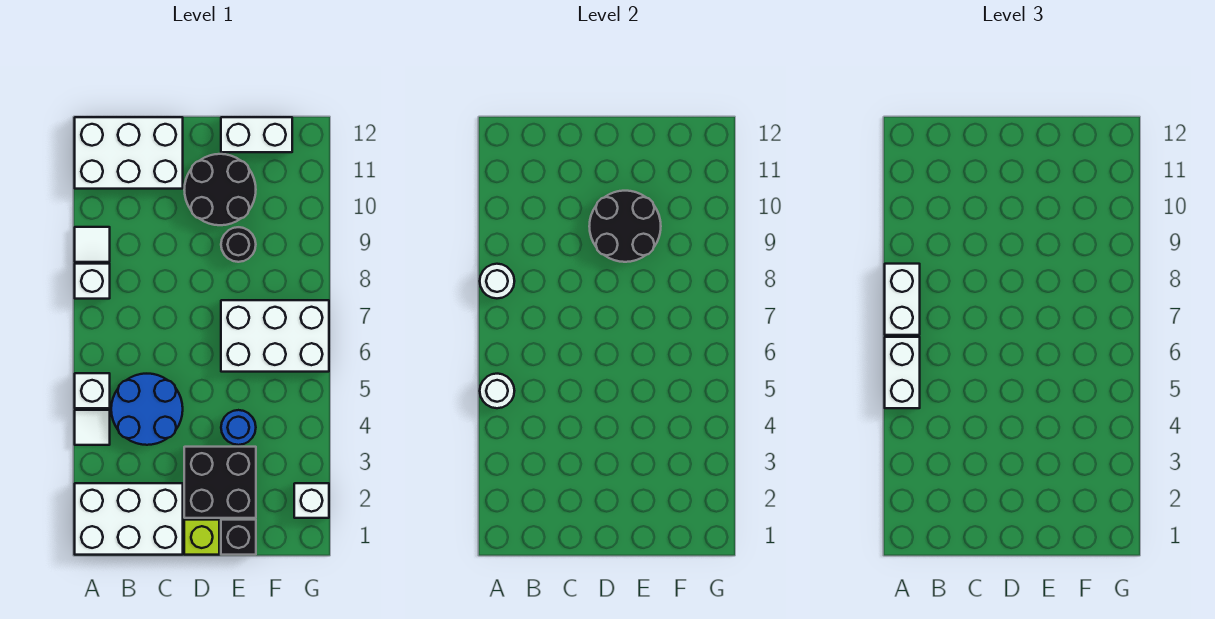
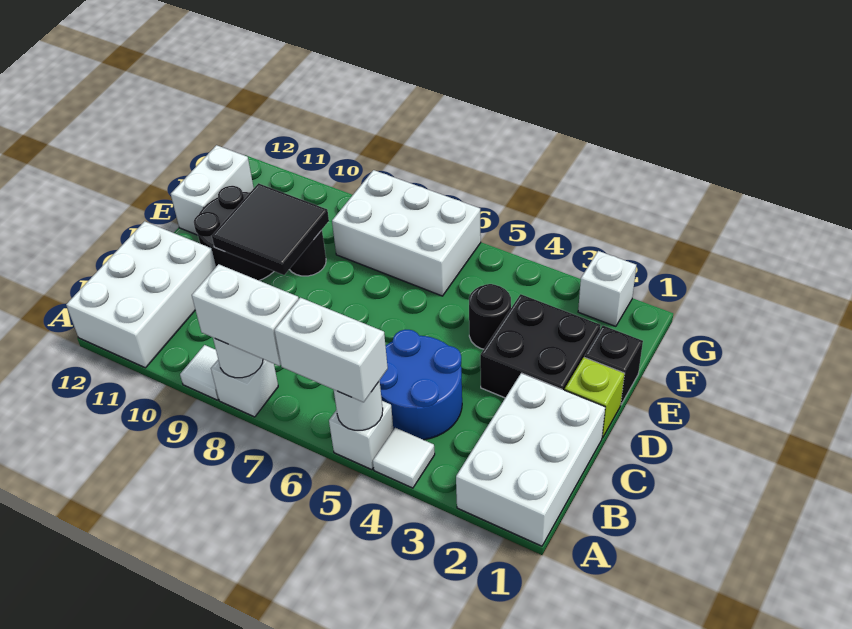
black round brick D9:E10 level 2 -> black tile D9:E10 level 2
blue round brick E4 level 1 -> black round brick E4 level 1
white brick E6:G7 level 1 -> white brick F6:G8 level 1

